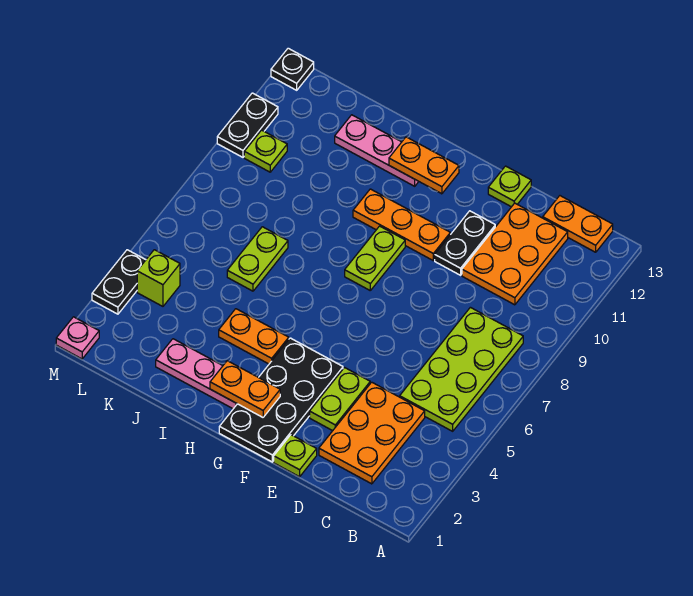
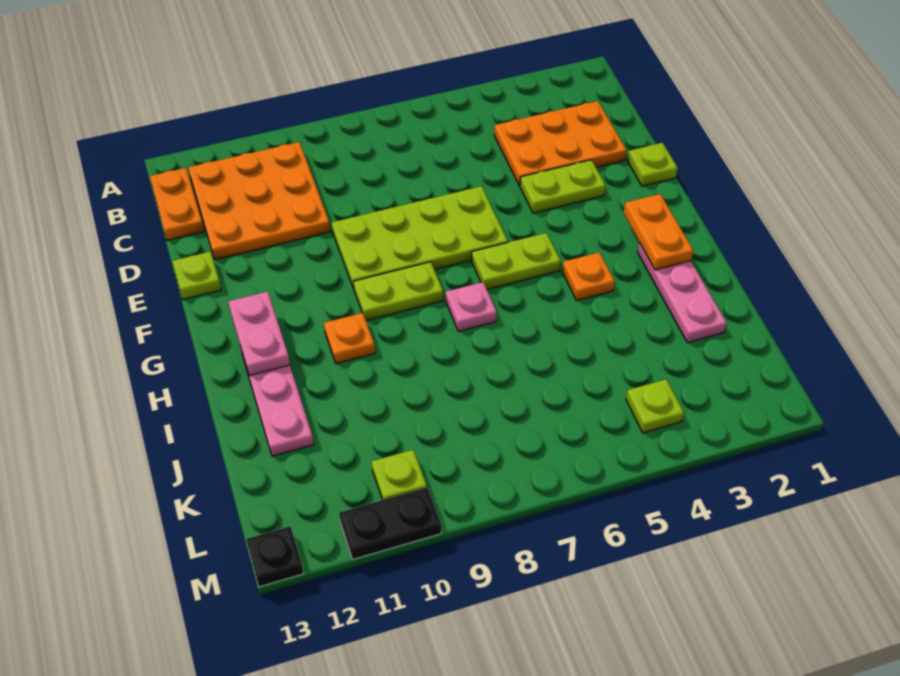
lime plate B5:C8 level 1 -> lime plate E6:F9 level 1
orange plate C10:D12 level 1 -> orange plate B10:D12 level 1
black plate E10:E11 level 1 -> none
black plate F1:G4 level 1 -> none
orange plate F10:H10 level 1 -> orange plate H10 level 1
orange plate G12:H12 level 2 -> pink plate G12:H12 level 2
orange plate H4:I4 level 1 -> orange plate H4 level 1
lime plate J6:J7 level 1 -> lime plate G5:G6 level 1
lime brick L4 level 1 -> lime plate L4 level 1
pink plate M1 level 1 -> pink plate H7 level 1
black plate M3:M4 level 1 -> none

